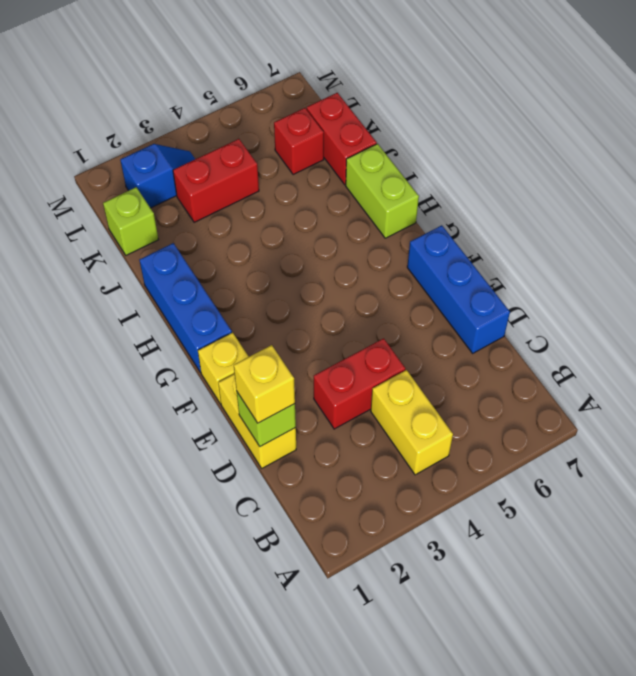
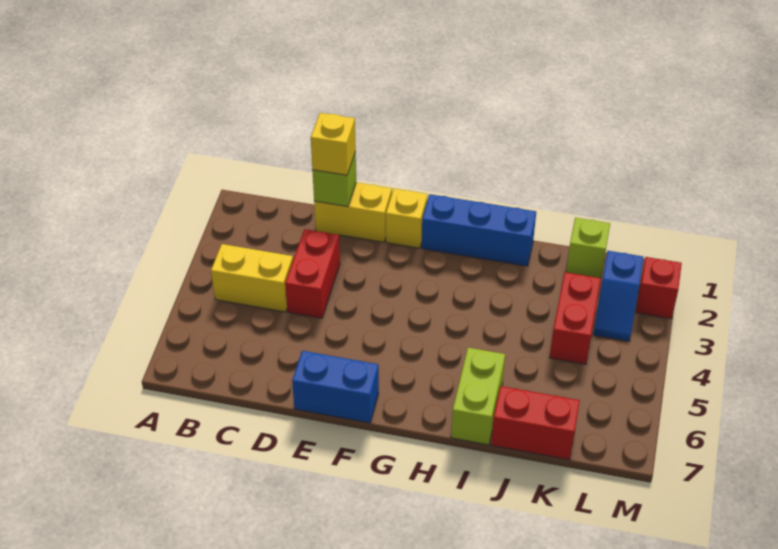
blue brick D7:F7 level 1 -> blue brick E7:F7 level 1
lime brick H7:I7 level 1 -> lime brick I6:I7 level 1
red brick K6 level 1 -> red brick M2 level 1

